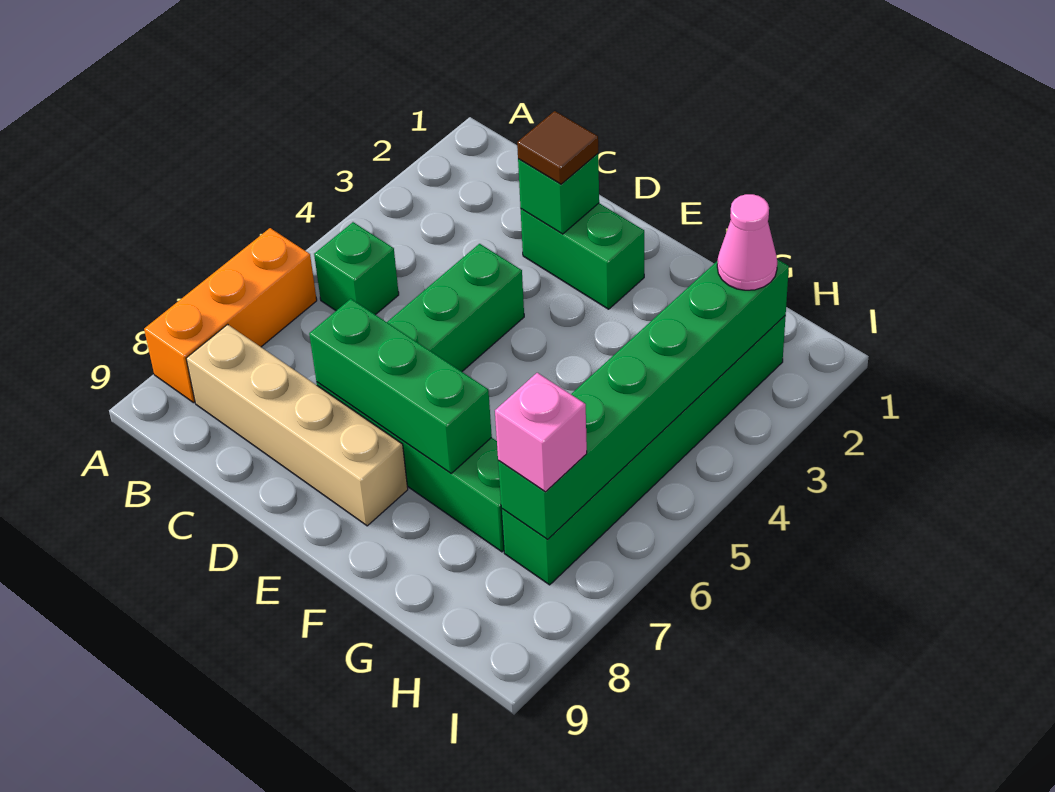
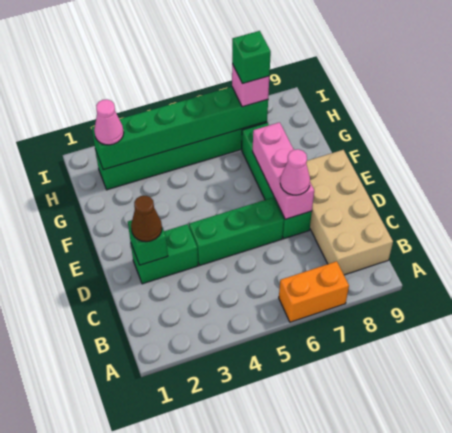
orange brick A6:A8 level 1 -> orange brick A6:A7 level 1
green brick B5 level 1 -> green brick H7 level 4
tan brick B8:E8 level 1 -> tan brick B8:E9 level 1
green brick D2:E2 level 1 -> green brick D2:D3 level 1
brown tile D2 level 3 -> brown cone D2 level 3
green brick D7:F7 level 2 -> pink brick D7:F7 level 2
none -> pink cone D7 level 3

